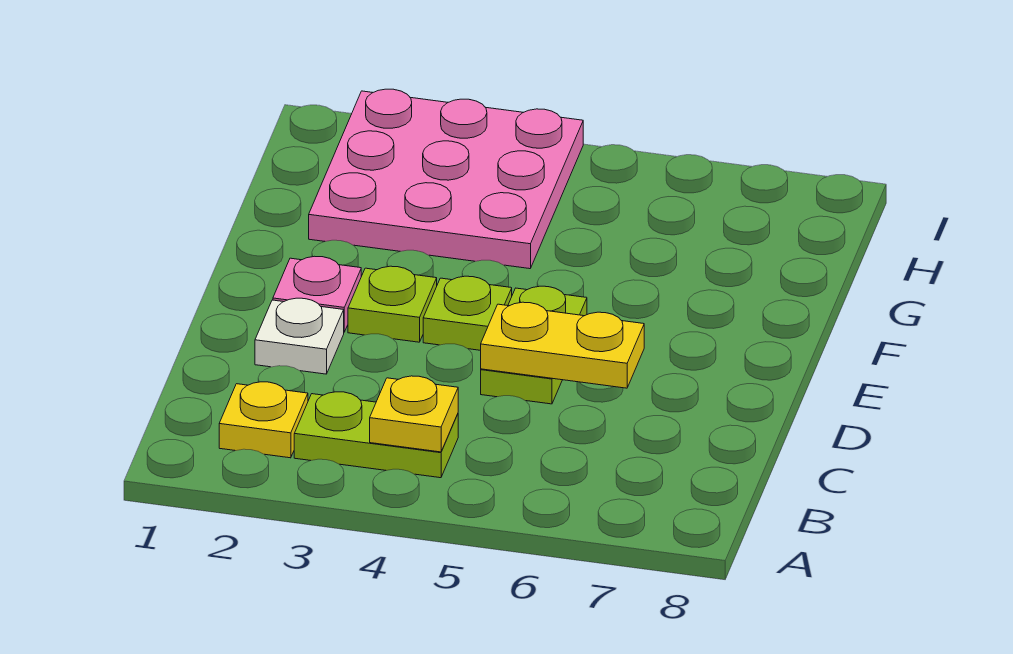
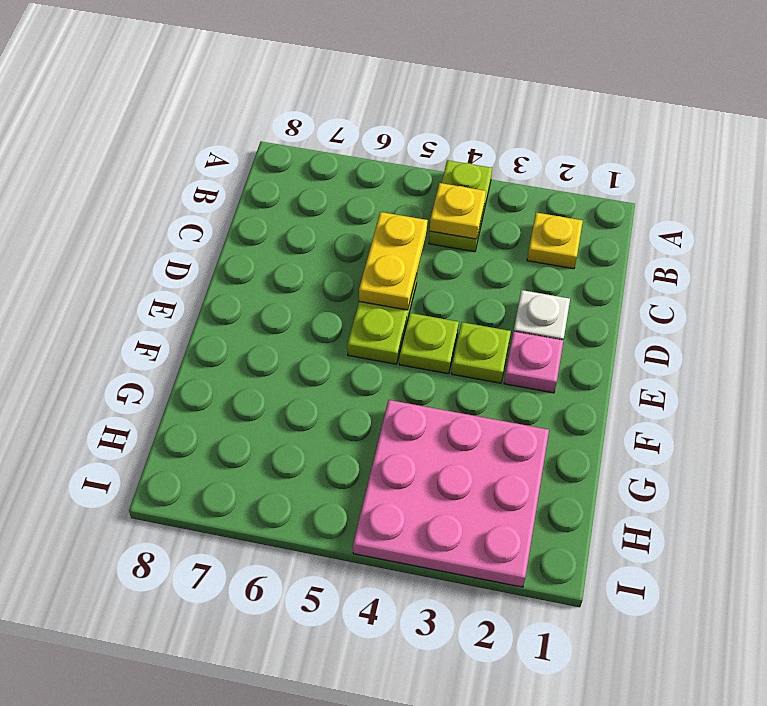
lime plate B3:B4 level 1 -> lime plate A4:B4 level 1
yellow plate D5:D6 level 2 -> yellow plate C5:D5 level 2

